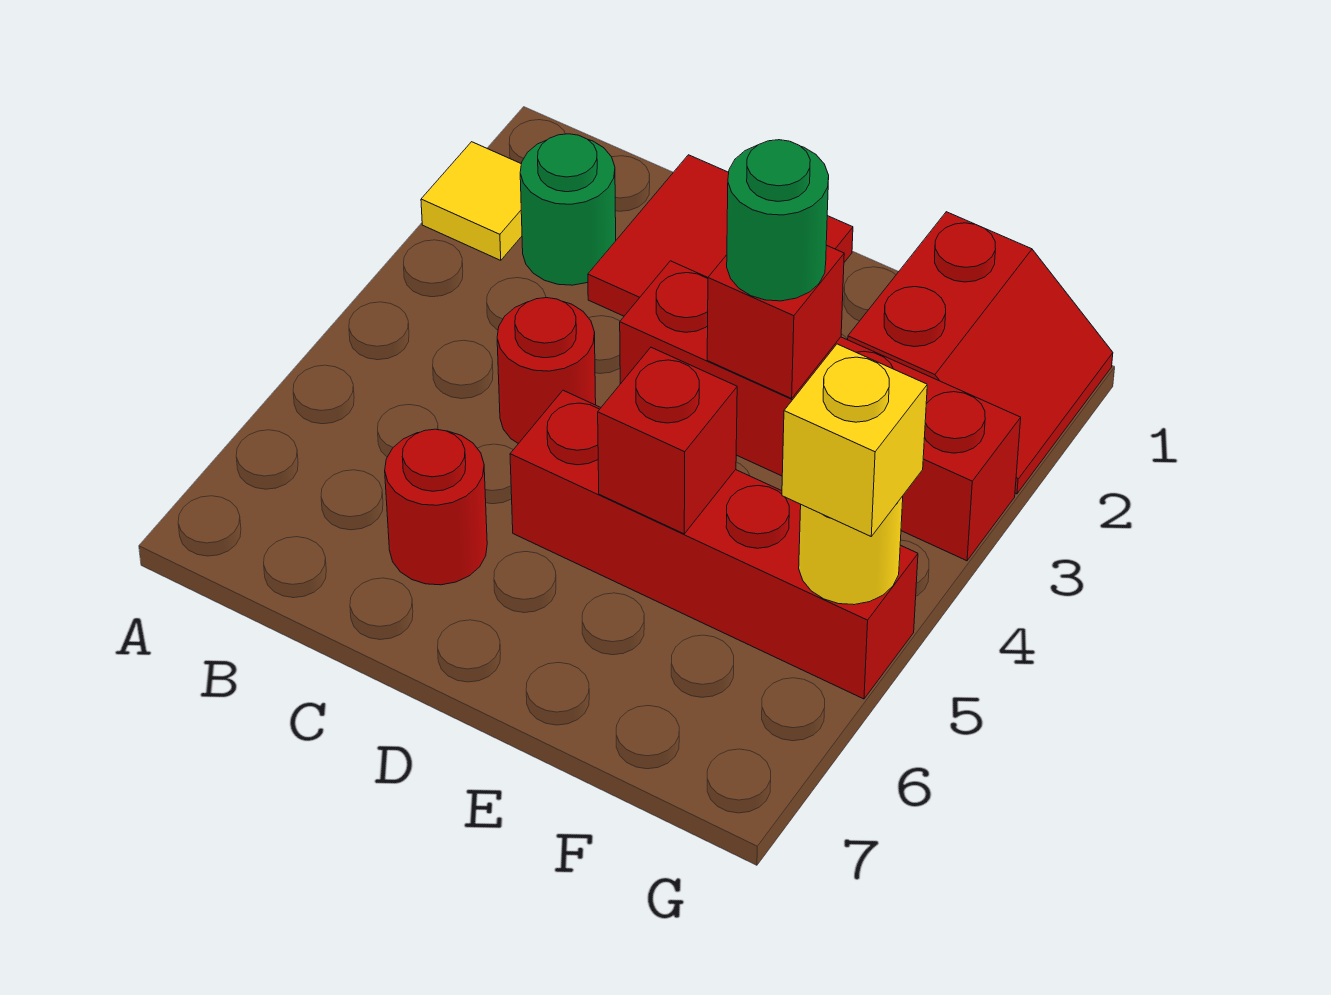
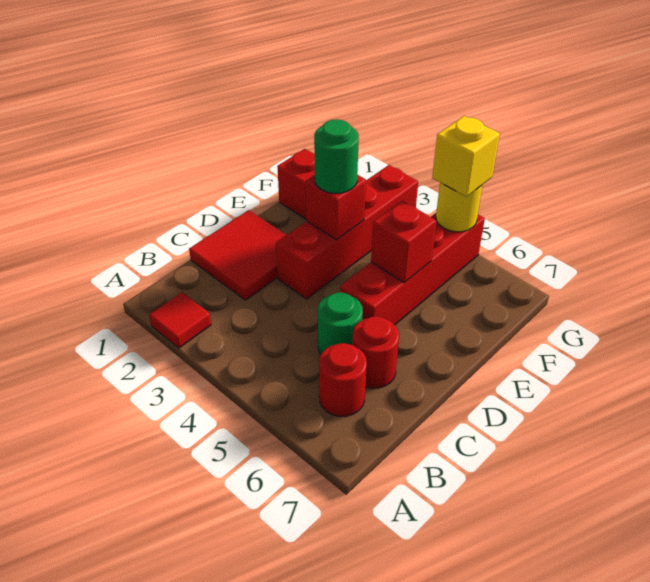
yellow tile A2 level 1 -> red tile A2 level 1
green round brick B2 level 1 -> green round brick C5 level 1
red round brick C4 level 1 -> red round brick B6 level 1

